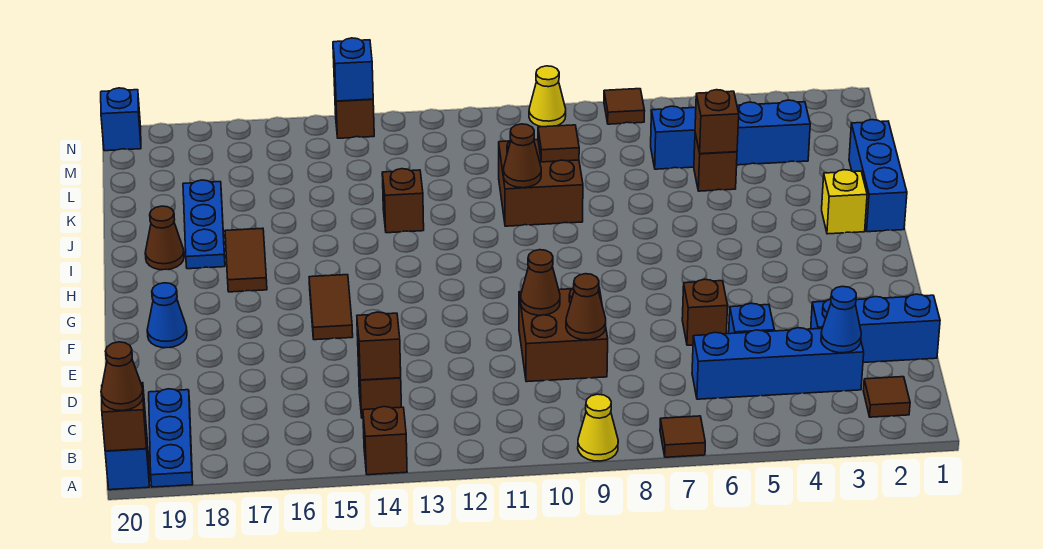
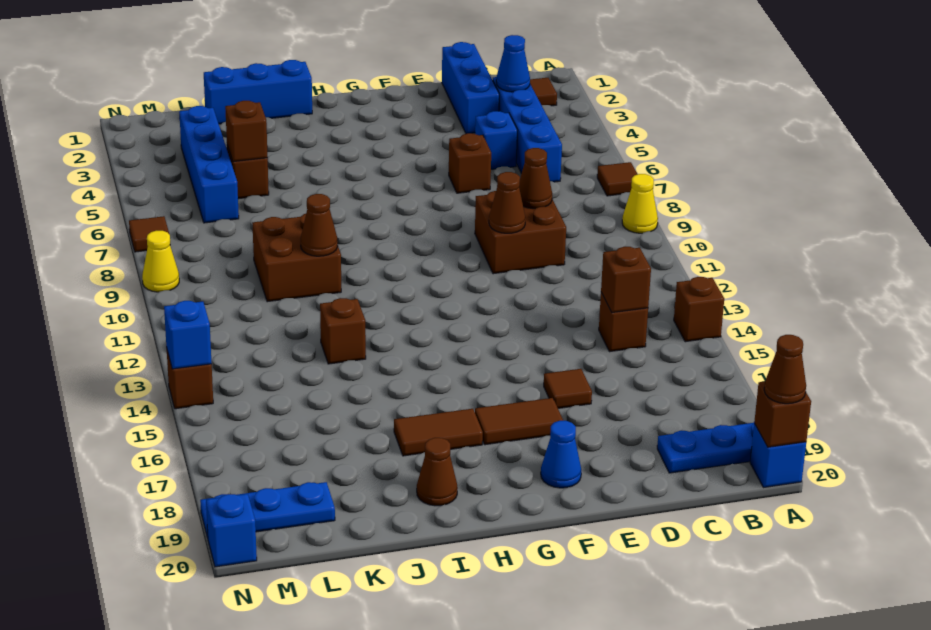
brown tile F15:G15 level 1 -> brown tile F17:G17 level 1
yellow brick I2 level 1 -> none
blue plate I18:K18 level 1 -> blue plate L19:N19 level 1
brown tile K9 level 2 -> brown tile E16 level 1

